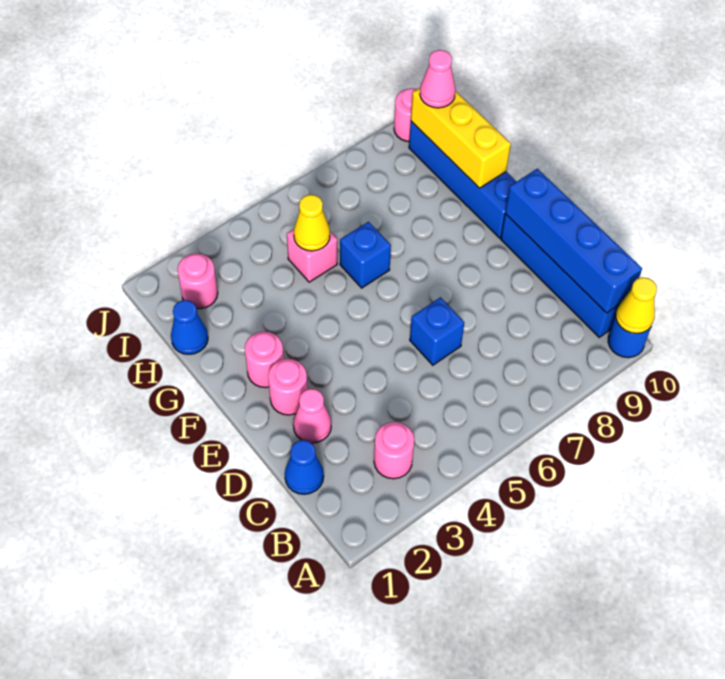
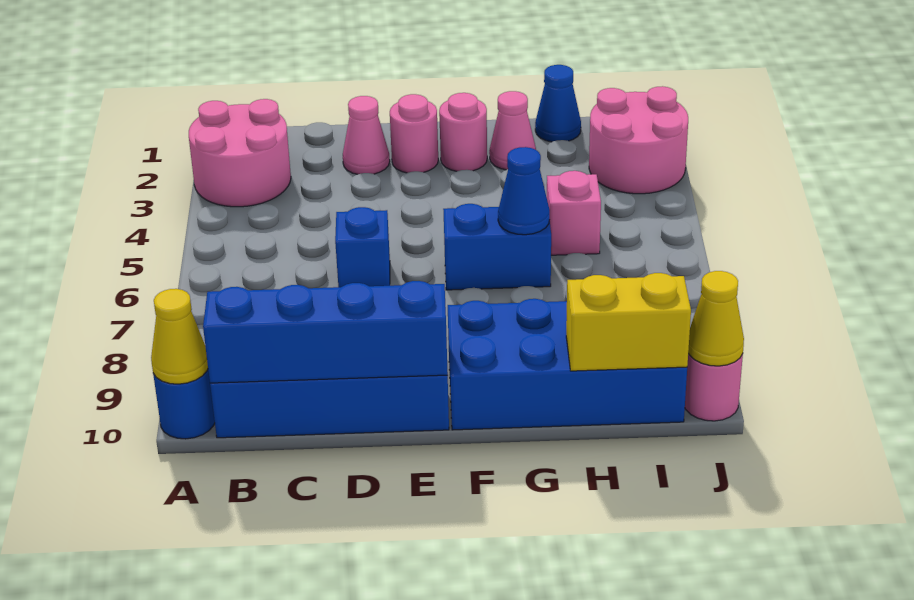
pink round brick B3 level 1 -> pink round brick A2:B3 level 1
blue cone C1 level 1 -> blue cone G6 level 2
blue brick F10:I10 level 1 -> blue brick F9:I10 level 1
blue brick G6 level 1 -> blue brick F6:G6 level 1
yellow brick G10:I10 level 2 -> yellow brick H10:I10 level 2
yellow cone H5 level 2 -> yellow cone J10 level 2
pink round brick I2 level 1 -> pink round brick I2:J3 level 1
pink cone I10 level 3 -> pink cone G2 level 1

